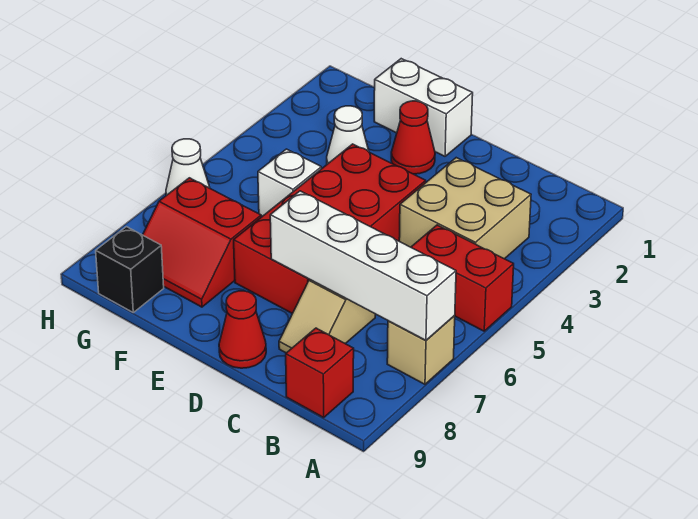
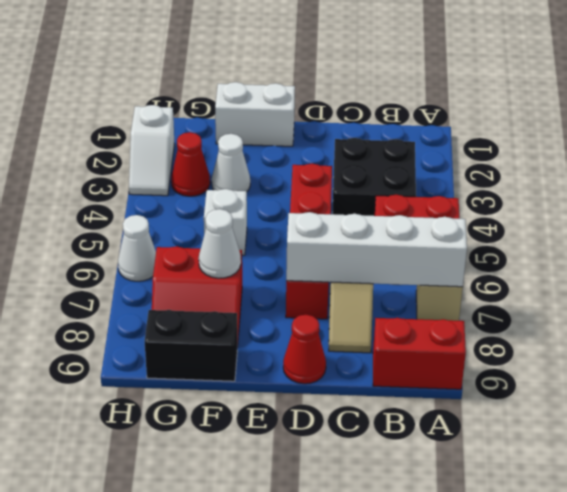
tan brick B3:C4 level 1 -> black brick B3:C4 level 1
red brick B9 level 1 -> red brick A9:B9 level 1
red brick D4:E7 level 1 -> red brick D4:D7 level 1
red cone E2 level 1 -> red cone G3 level 1
none -> white cone F7 level 2
black brick G9 level 1 -> black brick F9:G9 level 1
none -> white slope H2:H3 level 1 top 2

